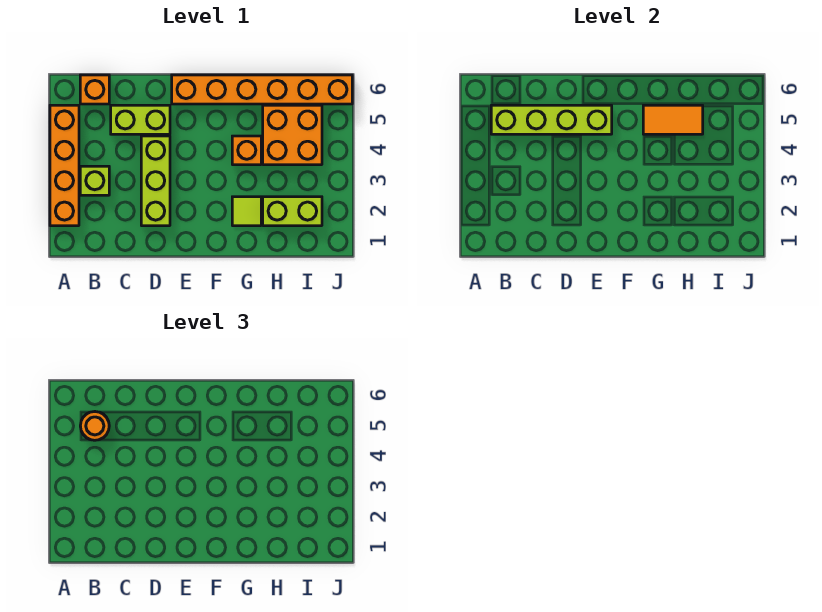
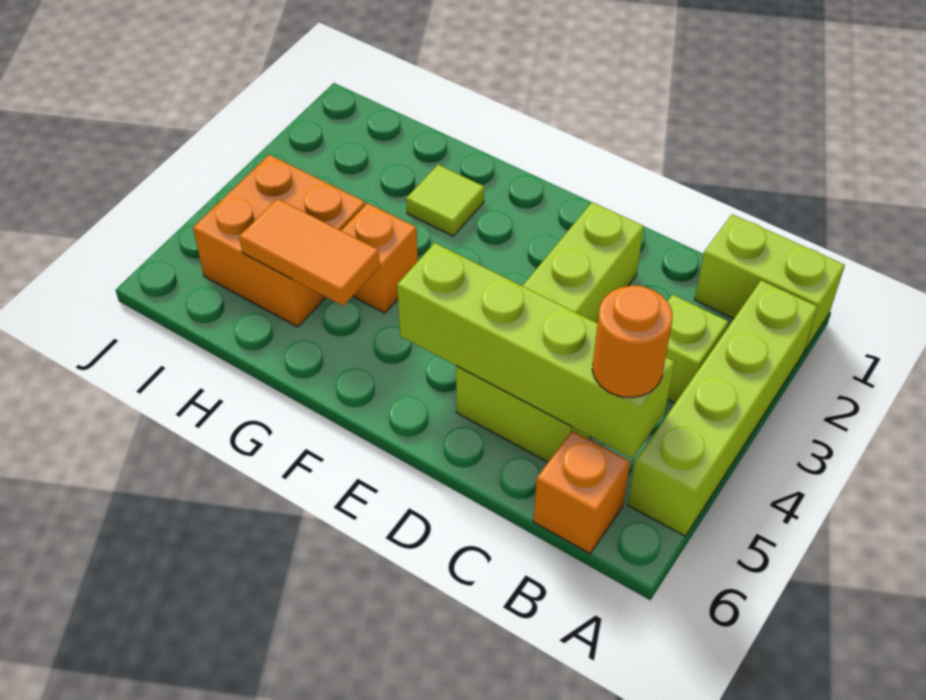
orange brick A2:A5 level 1 -> lime brick A2:A5 level 1
orange brick E6:J6 level 1 -> none
lime brick H2:I2 level 1 -> lime brick A1:B1 level 1

